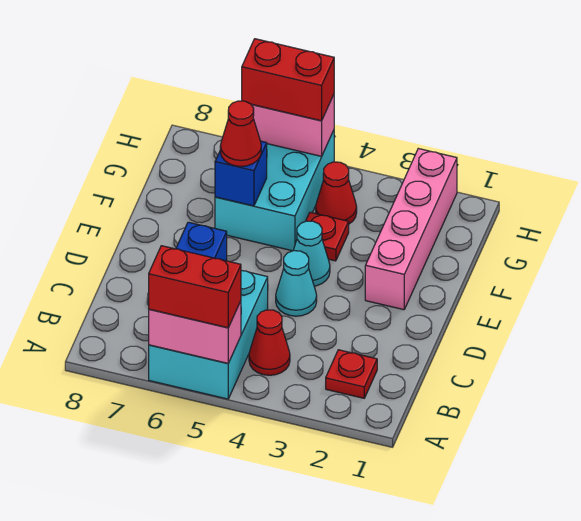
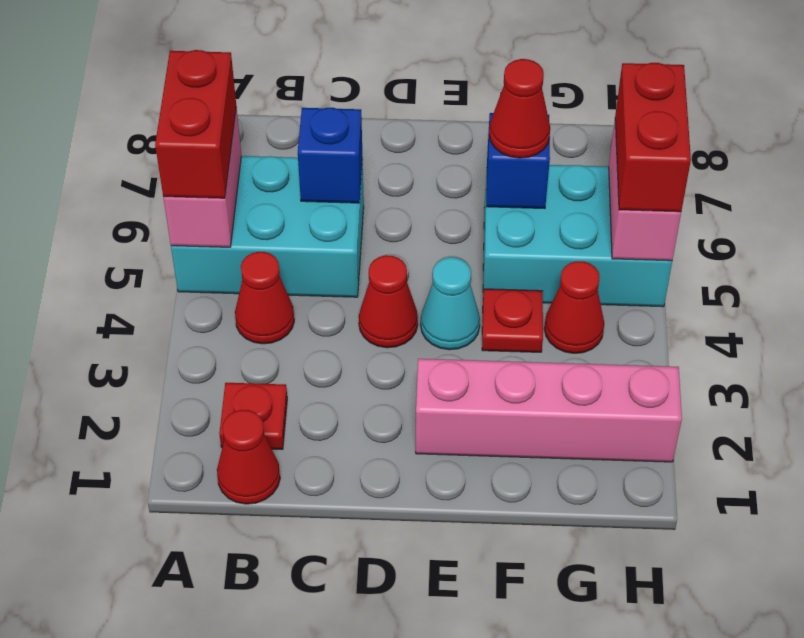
none -> red cone B1 level 1
cyan cone D4 level 1 -> red cone D4 level 1

